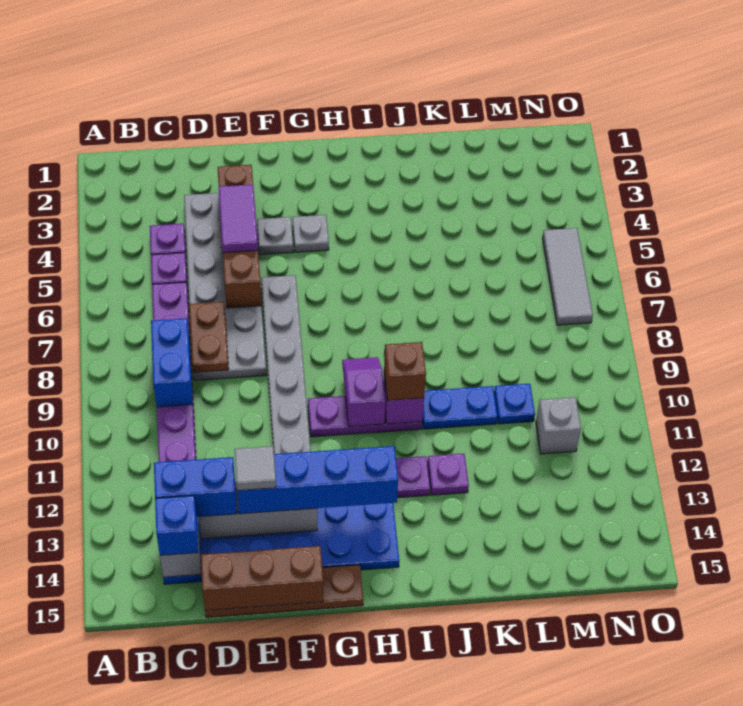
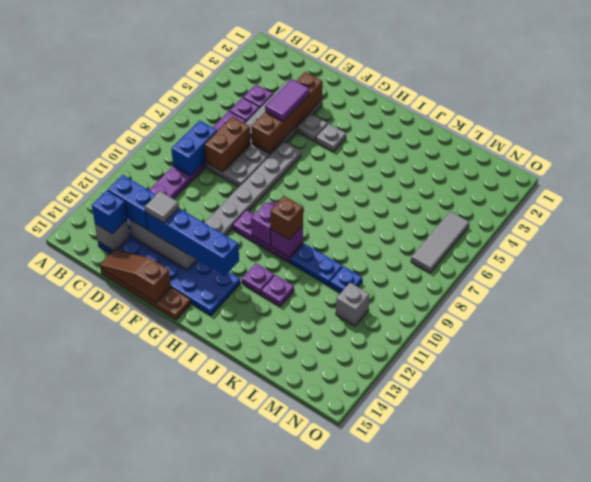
brown plate D7:D8 level 2 -> brown brick D7:D8 level 2
brown brick D15:F15 level 2 -> brown slope D15:F15 level 2 top F

